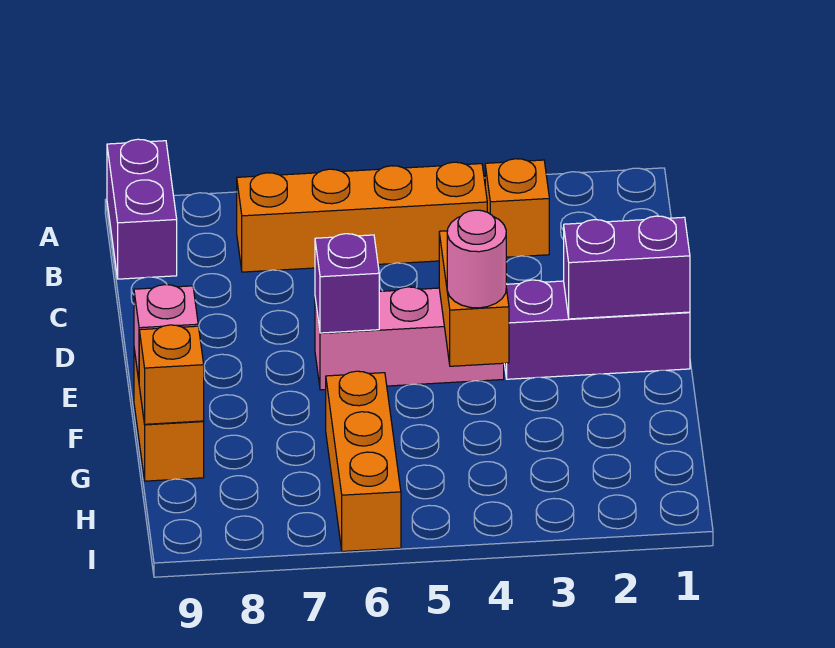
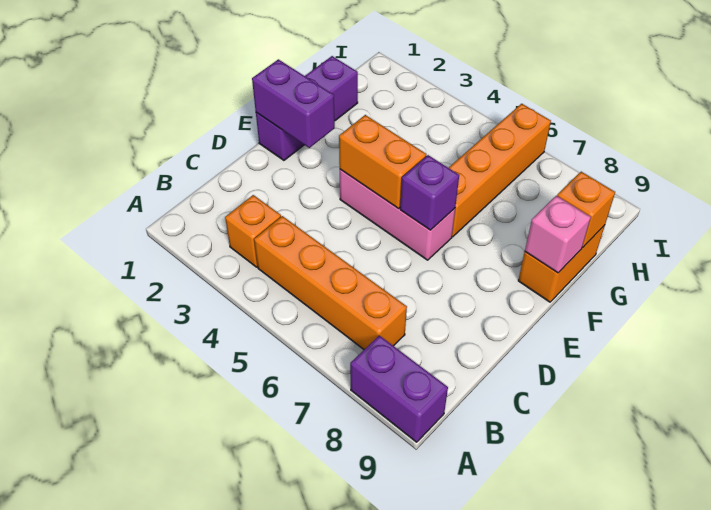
purple brick A9:B9 level 1 -> purple brick A8:A9 level 1
purple brick E1:E3 level 1 -> purple brick E1:G1 level 1
orange brick E4:F4 level 2 -> orange brick E4:E5 level 2
pink round brick F4 level 3 -> none
orange brick G6:I6 level 1 -> orange brick F6:I6 level 1

